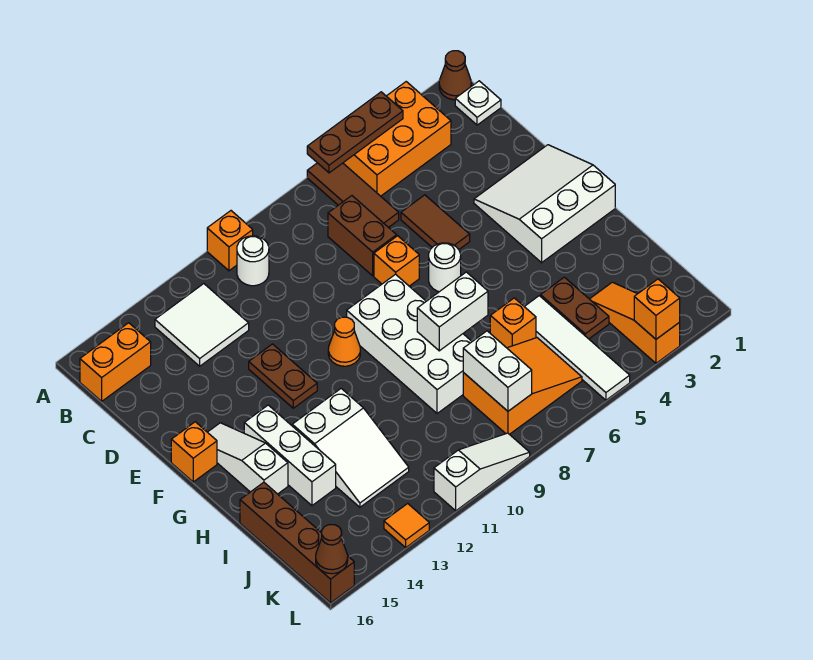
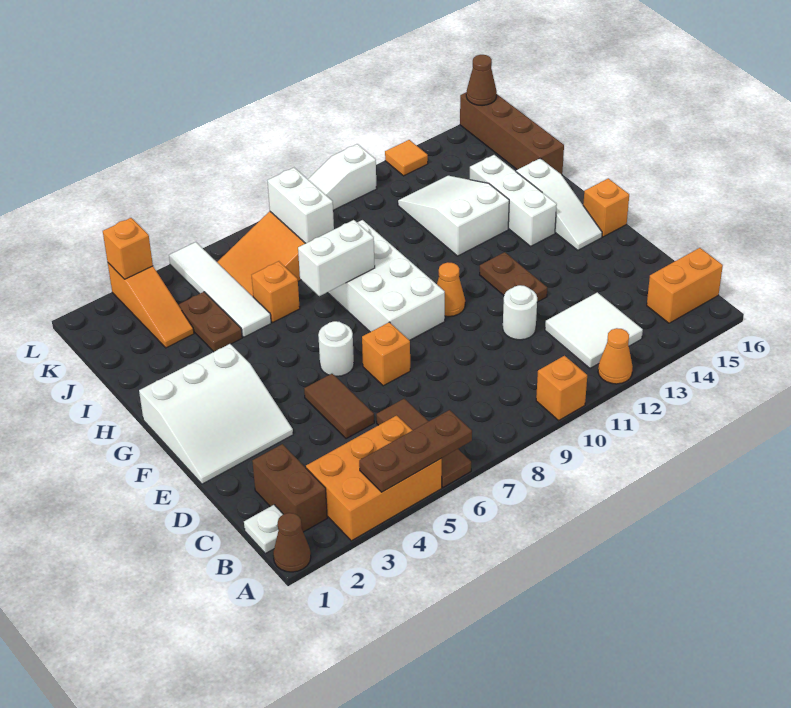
none -> orange cone A12 level 1
white round brick B10 level 1 -> white round brick D11 level 1
brown brick C7:D7 level 1 -> brown brick B2:C2 level 1

